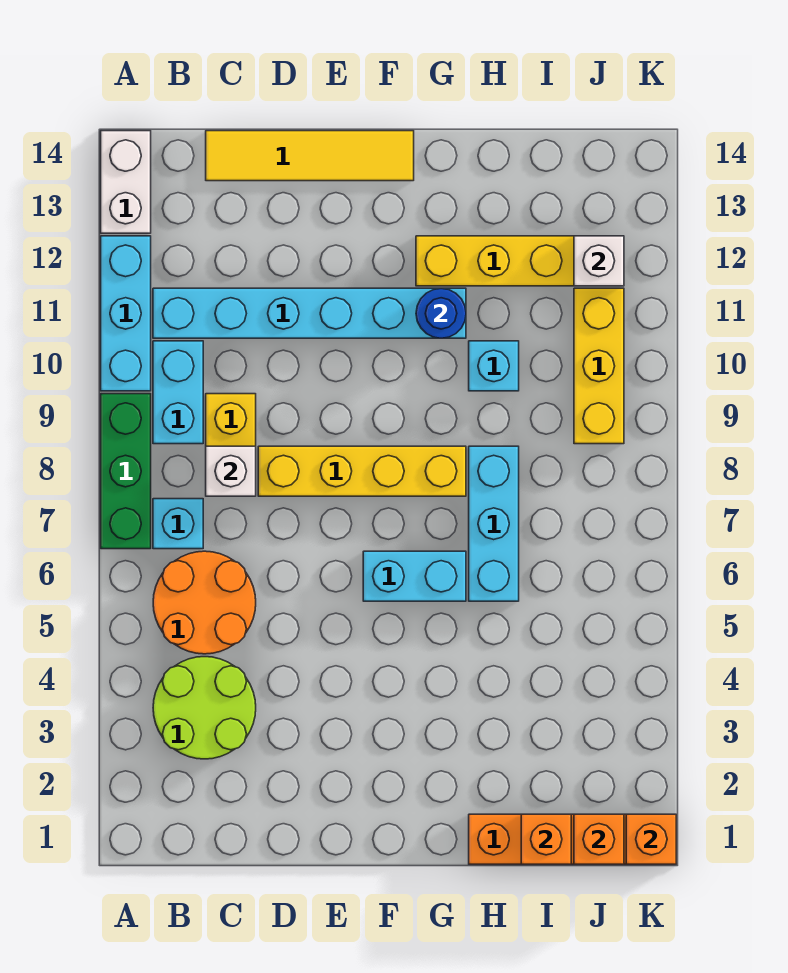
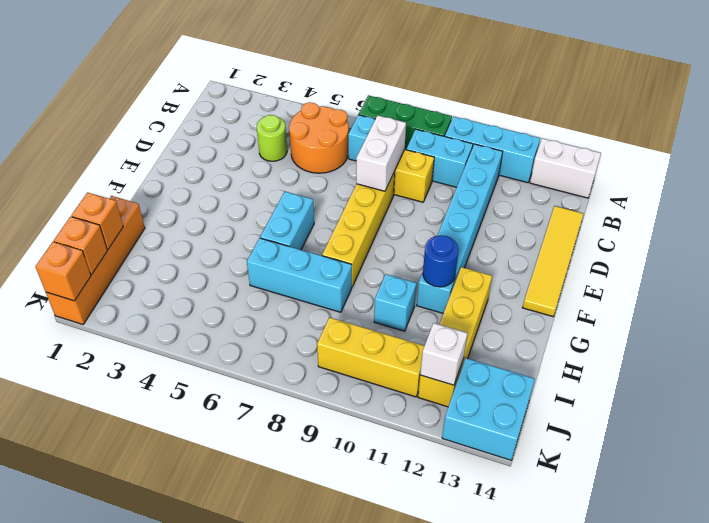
lime round brick B3:C4 level 1 -> lime round brick C4 level 1
white brick C8 level 2 -> white brick C8:D8 level 2
none -> cyan brick J13:K14 level 1

